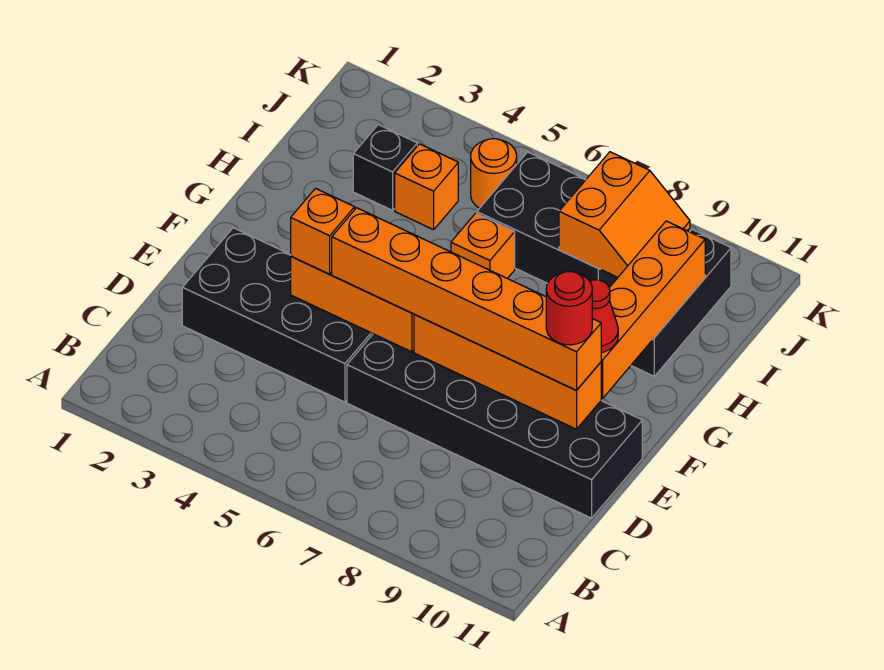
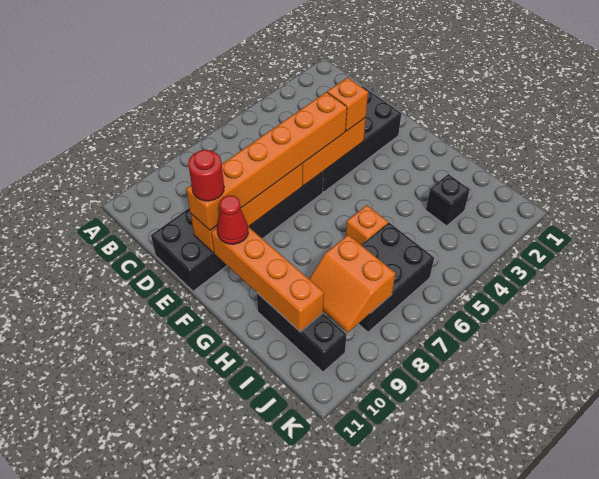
orange brick I4 level 1 -> none
orange round brick J5 level 1 -> none

